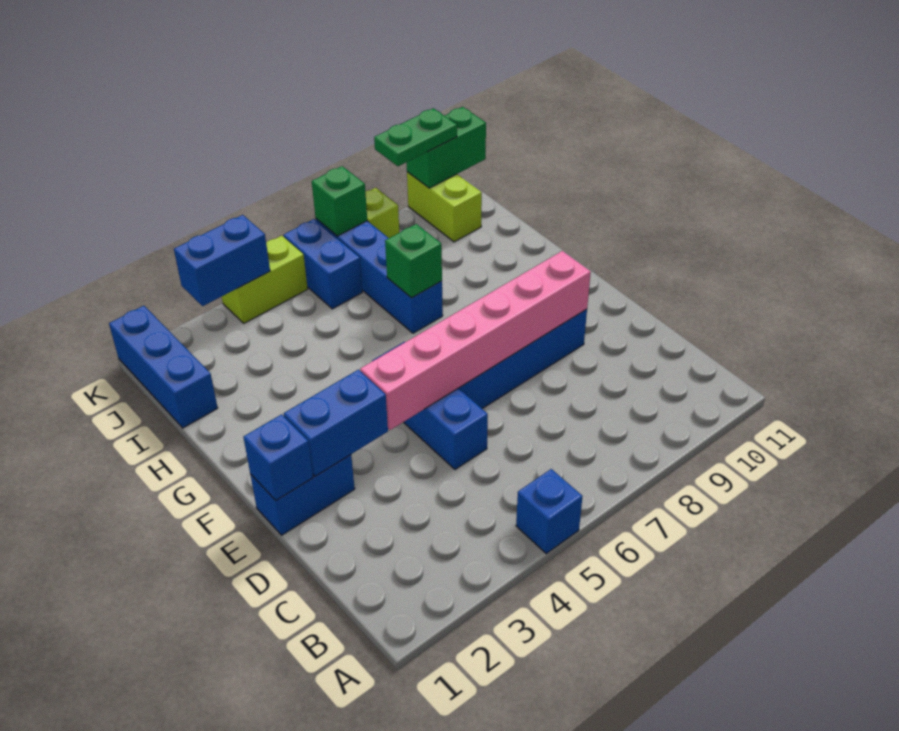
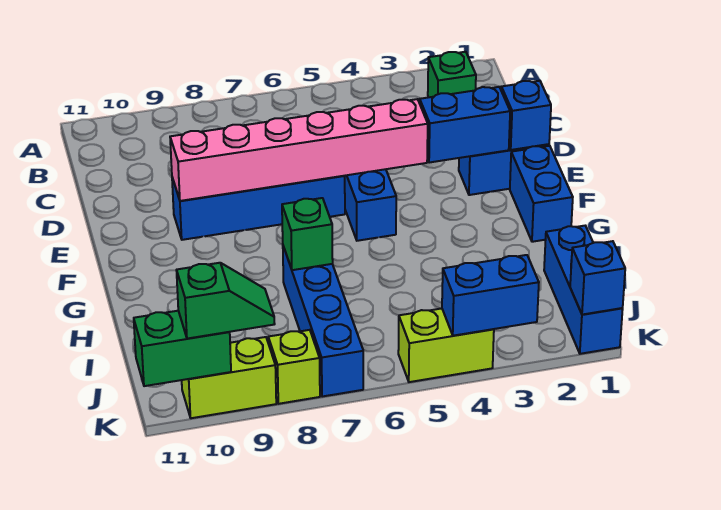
blue brick A5 level 1 -> blue brick K1 level 2
blue brick J6:K6 level 1 -> blue brick F1:G1 level 1
lime brick J10:K10 level 1 -> lime brick K9:K10 level 1
green brick K7 level 2 -> green brick B2 level 1
green plate K9:K10 level 3 -> green slope K9:K10 level 3 top 10

